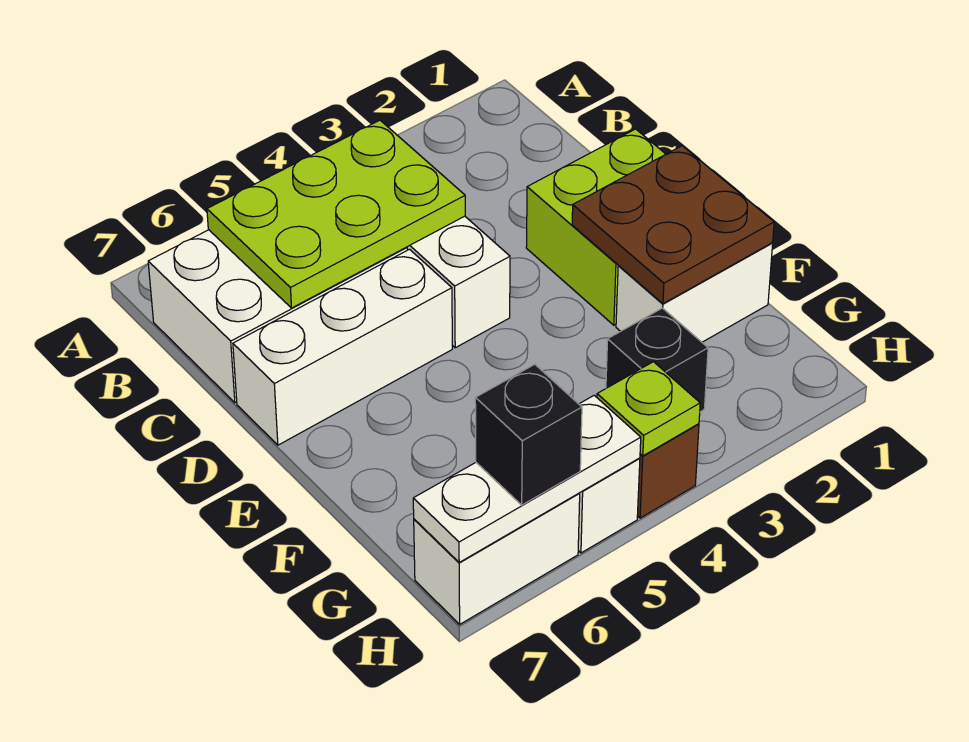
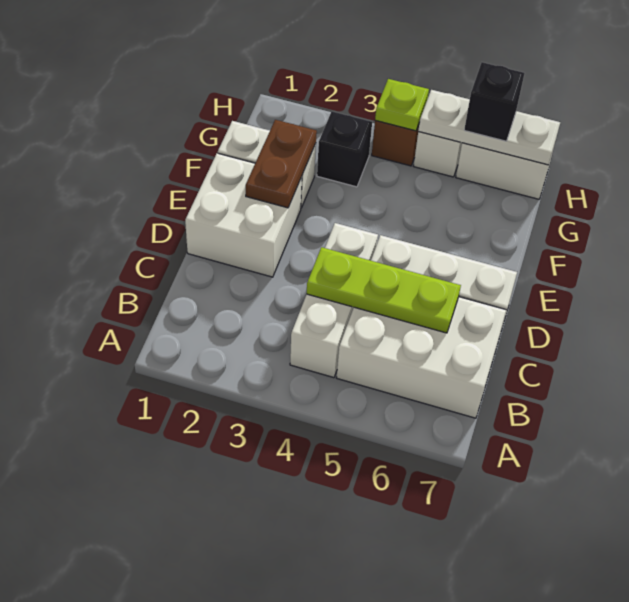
lime plate B4:C6 level 2 -> lime plate C4:C6 level 2
lime brick D1:E2 level 1 -> white brick D1:E2 level 1
brown plate E1:F2 level 2 -> brown plate E2:F2 level 2

